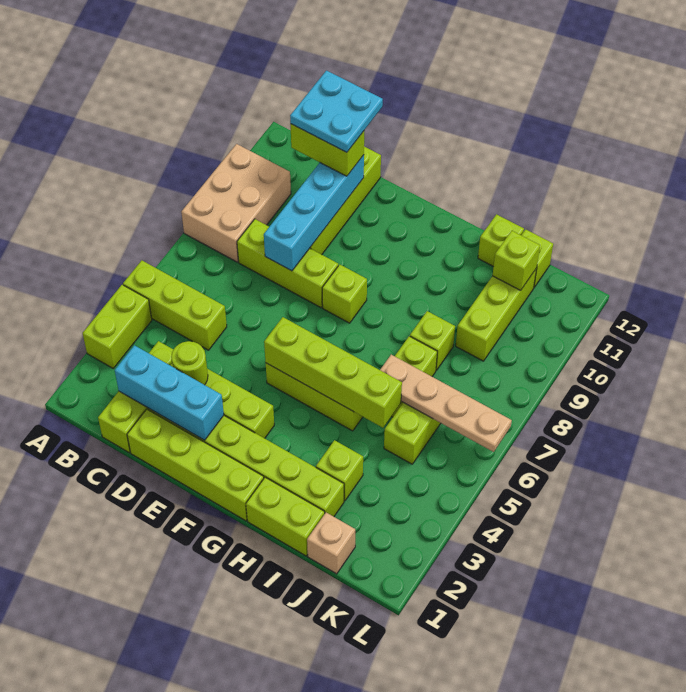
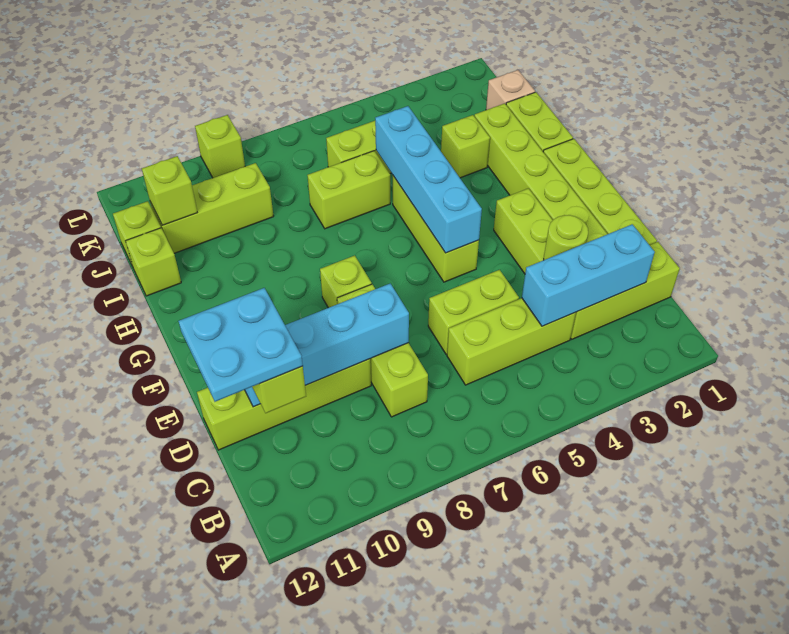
lime brick A3:A4 level 1 -> lime brick D5:D6 level 1
lime brick A5:C5 level 1 -> lime brick C4:C6 level 1
tan brick A8:B10 level 1 -> none
cyan brick C2:E2 level 2 -> cyan brick C2:C4 level 2
lime brick F5:I5 level 2 -> cyan brick F5:I5 level 2
tan plate I6:L6 level 2 -> none
lime brick I8 level 1 -> lime brick L9 level 1

